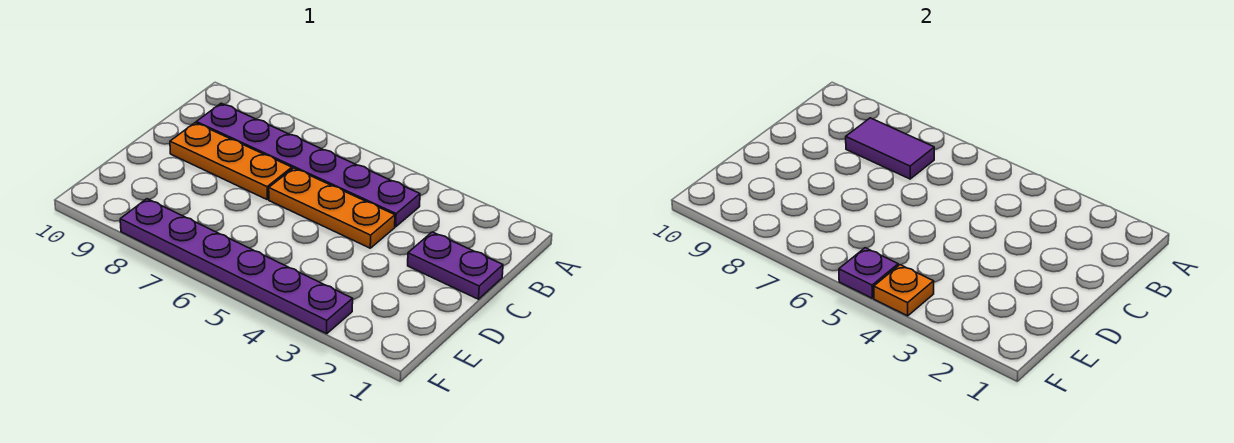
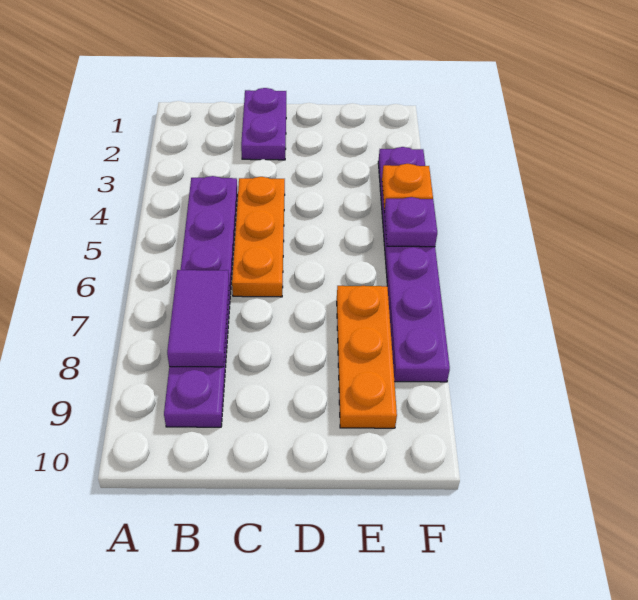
orange plate C7:C9 level 1 -> orange plate E7:E9 level 1

